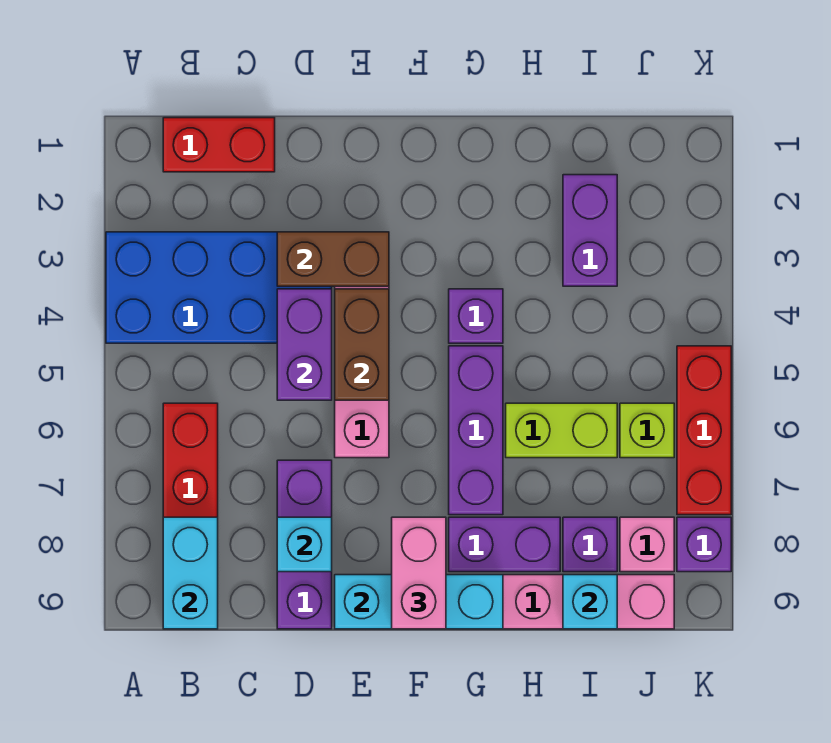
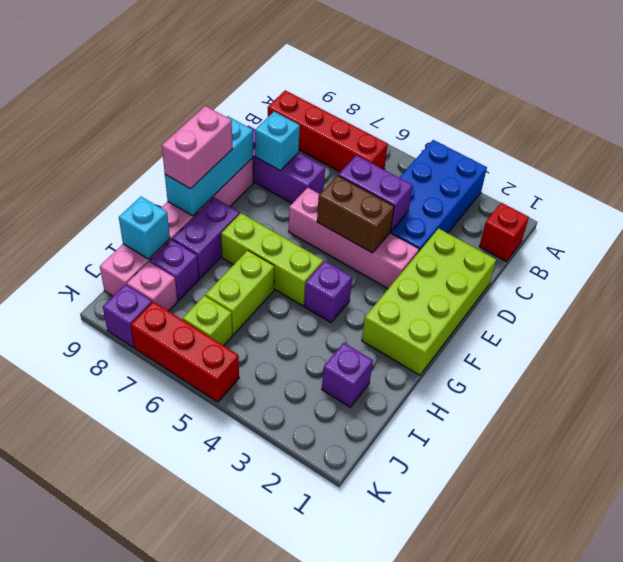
red brick B1:C1 level 1 -> red brick B1 level 1
cyan brick B8:B9 level 2 -> none
none -> lime brick D1:G2 level 1
brown brick D3:E3 level 2 -> none
pink brick F8:F9 level 3 -> pink brick F9:G9 level 3
purple brick G5:G7 level 1 -> lime brick G5:G7 level 1
purple brick I2:I3 level 1 -> purple brick I2 level 1

